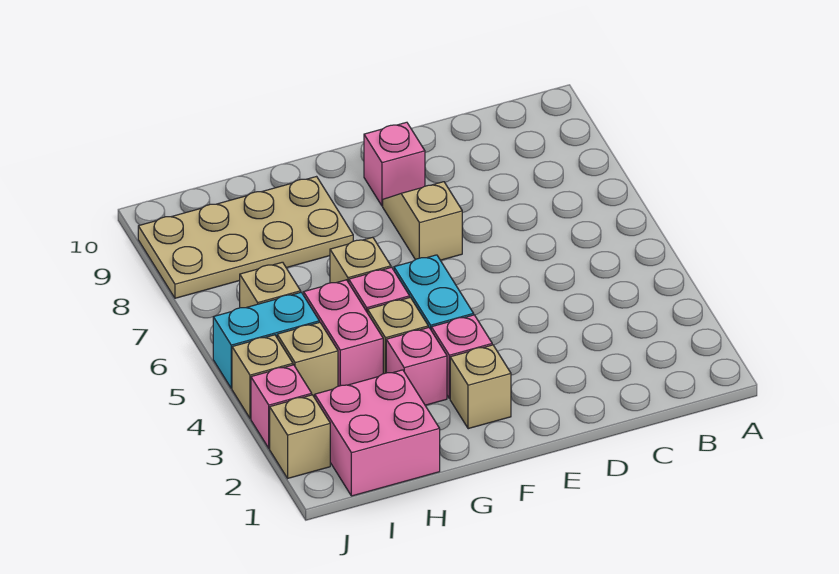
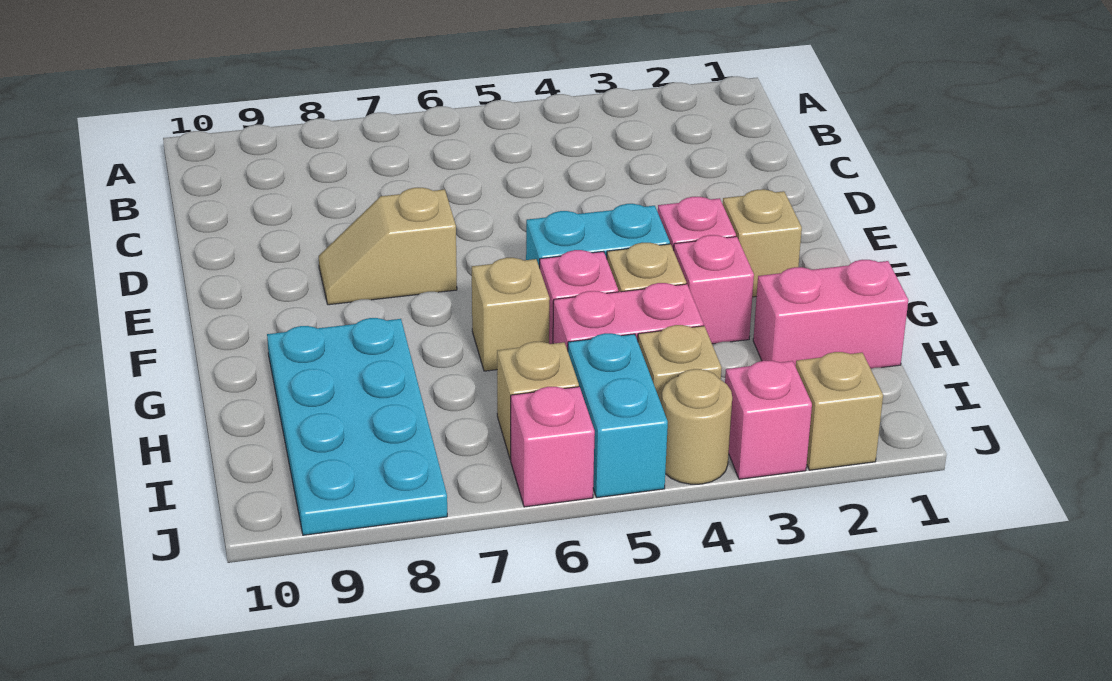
pink brick E9 level 1 -> pink brick J6 level 1
tan plate G8:J9 level 1 -> cyan plate G8:J9 level 1
pink brick H1:I2 level 1 -> pink brick H1:H2 level 1
tan brick J4 level 1 -> tan round brick J4 level 1

